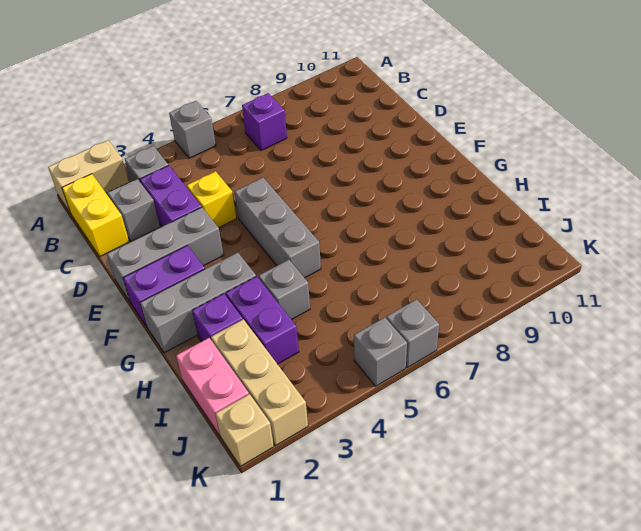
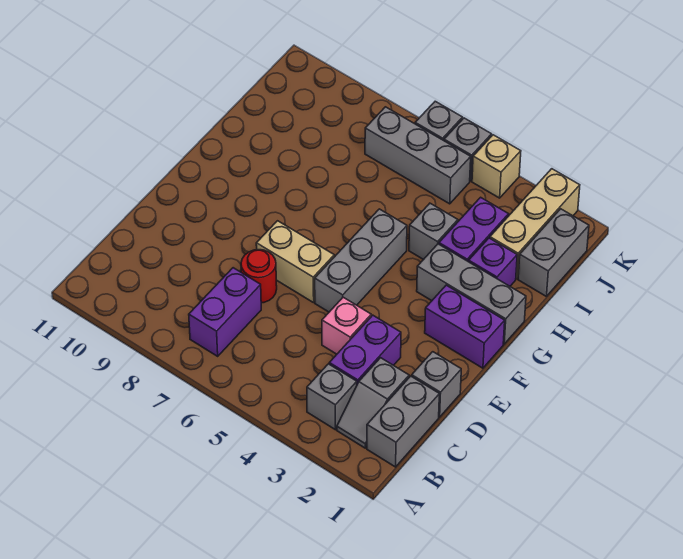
tan brick A1:A2 level 1 -> tan brick E6:E7 level 1
grey brick A5 level 1 -> grey brick D1 level 1
yellow brick B1:C1 level 1 -> grey brick B1:C1 level 1
purple brick B7 level 1 -> purple brick B7:C7 level 1
yellow brick D4 level 1 -> pink brick D4 level 1
none -> red round brick D7 level 1
grey brick E1:E3 level 1 -> grey brick J5:J7 level 1
pink brick I1:J1 level 1 -> grey brick I1:J1 level 1
tan brick K1 level 1 -> tan brick K4 level 1

